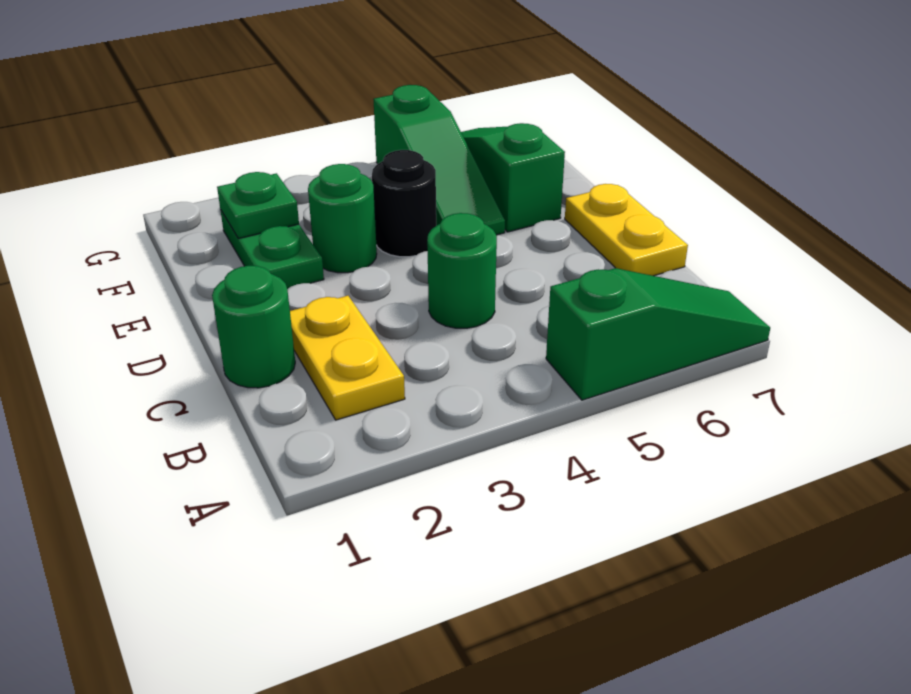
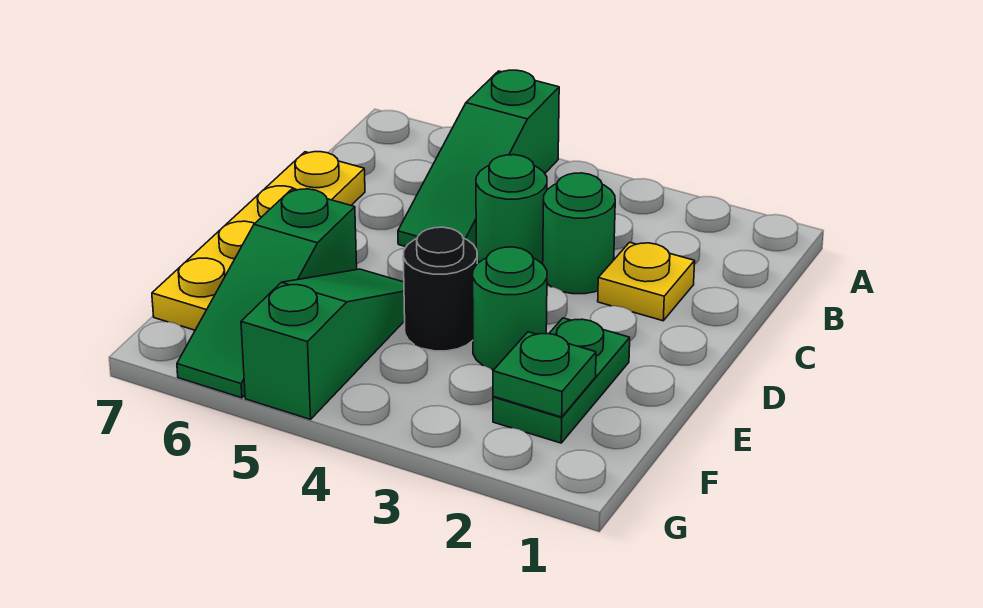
green slope A5:A7 level 1 top 5 -> green slope A5:C5 level 1 top A
yellow plate B2:C2 level 1 -> yellow plate C2 level 1
green round brick C1 level 1 -> green round brick C3 level 1
yellow plate C7:D7 level 1 -> yellow plate C7:F7 level 1

